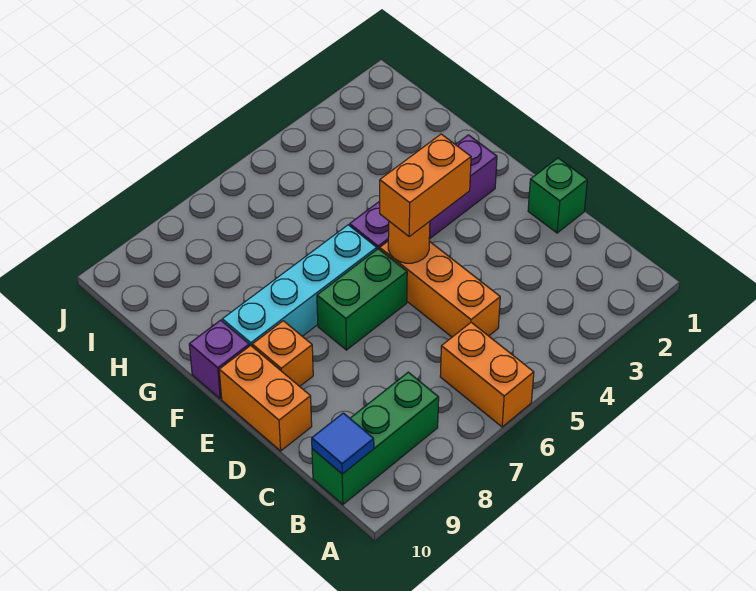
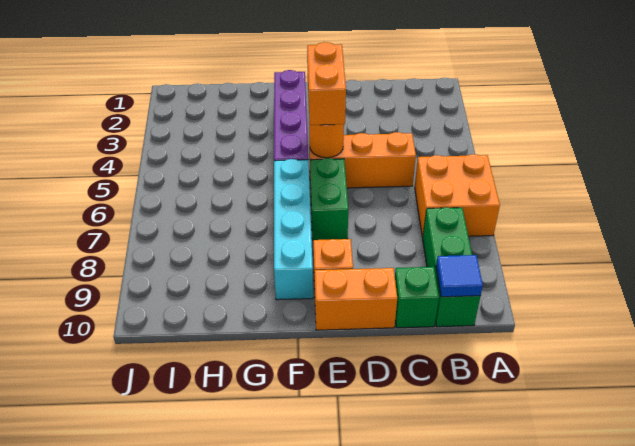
orange brick A6:B6 level 1 -> orange brick A6:B7 level 1
green brick D1 level 1 -> green brick C10 level 1
purple brick F10 level 1 -> none

